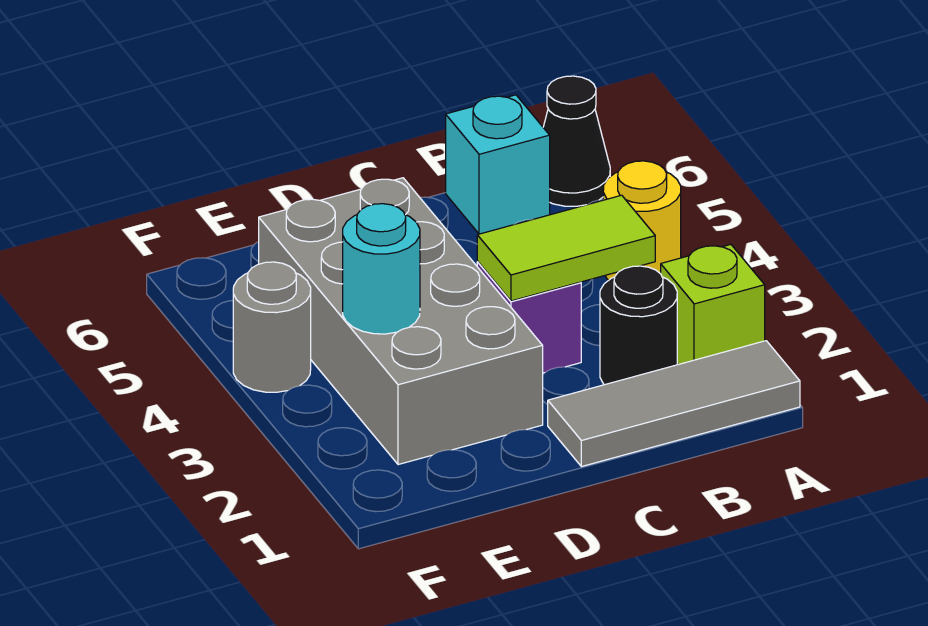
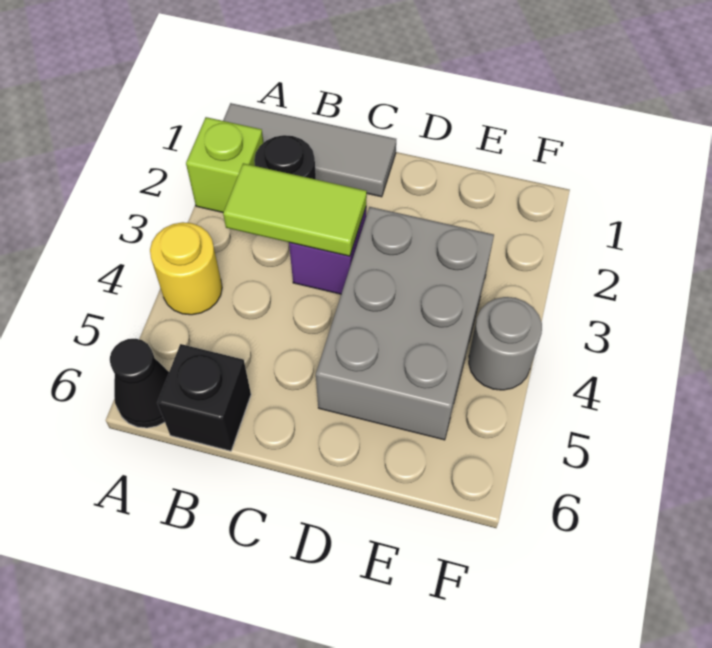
cyan brick B6 level 1 -> black brick B6 level 1
grey brick D2:E5 level 1 -> grey brick D3:E5 level 1
cyan round brick E3 level 2 -> none

